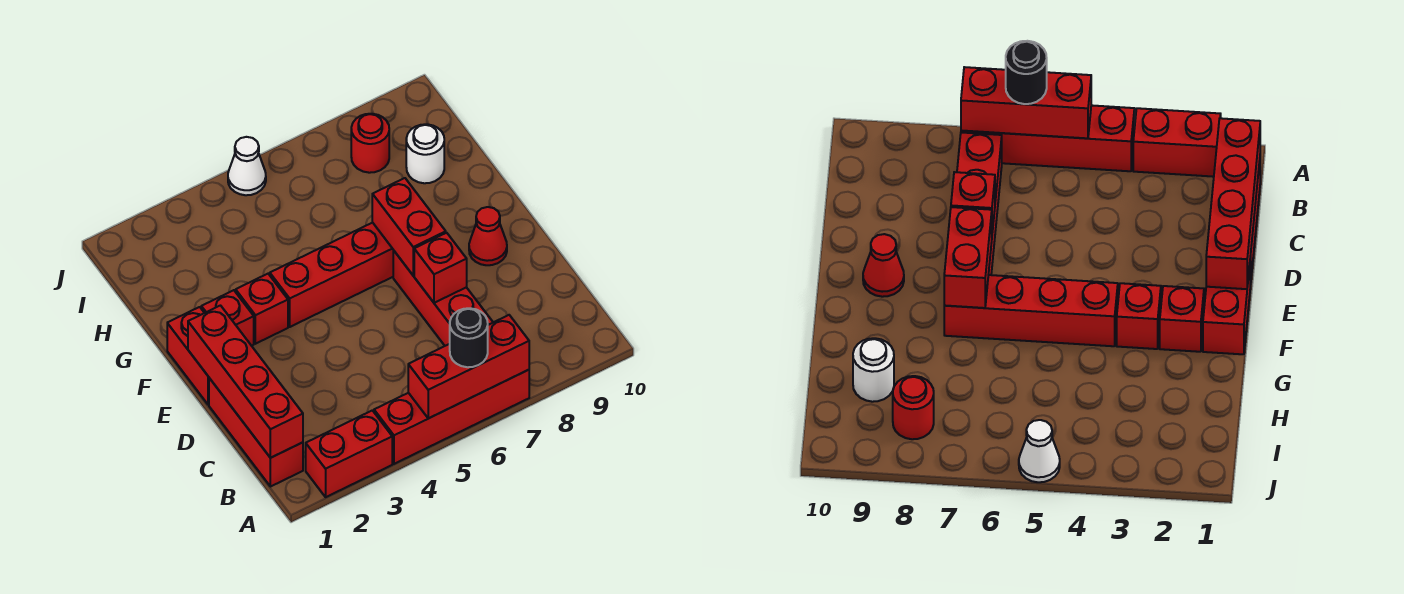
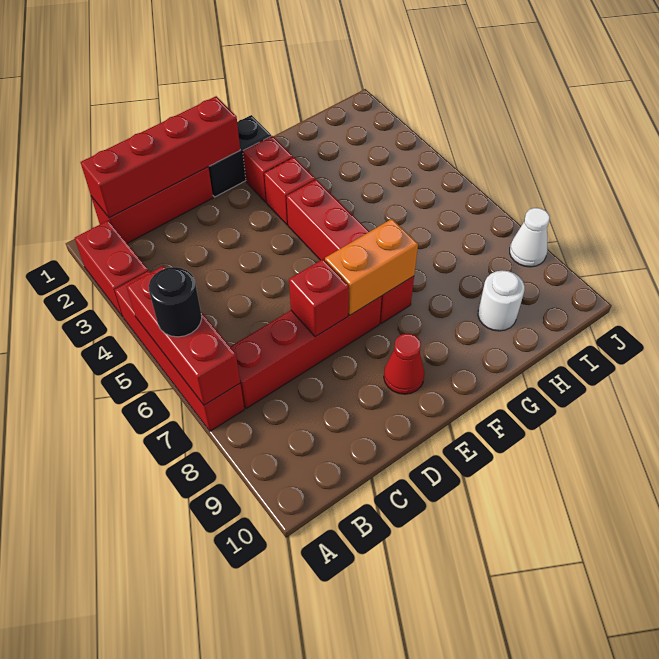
red brick E1:F1 level 1 -> black brick E1:F1 level 1
red brick E7:F7 level 2 -> orange brick E7:F7 level 2
red round brick I8 level 1 -> none
white cone J5 level 1 -> white cone J8 level 1

